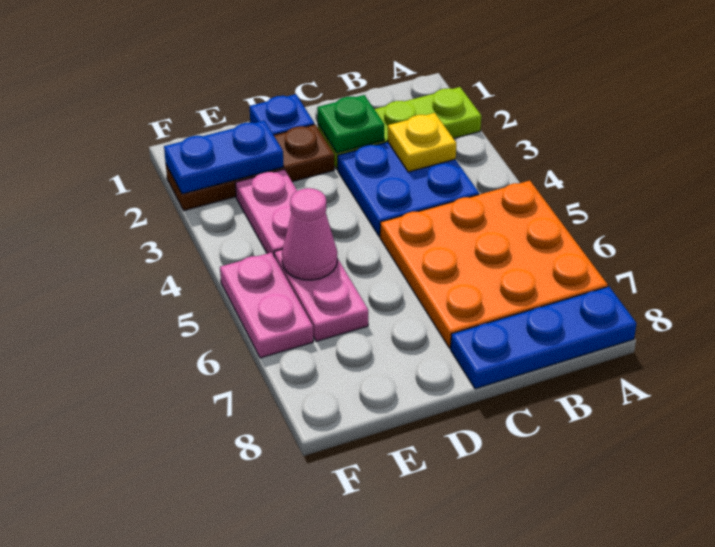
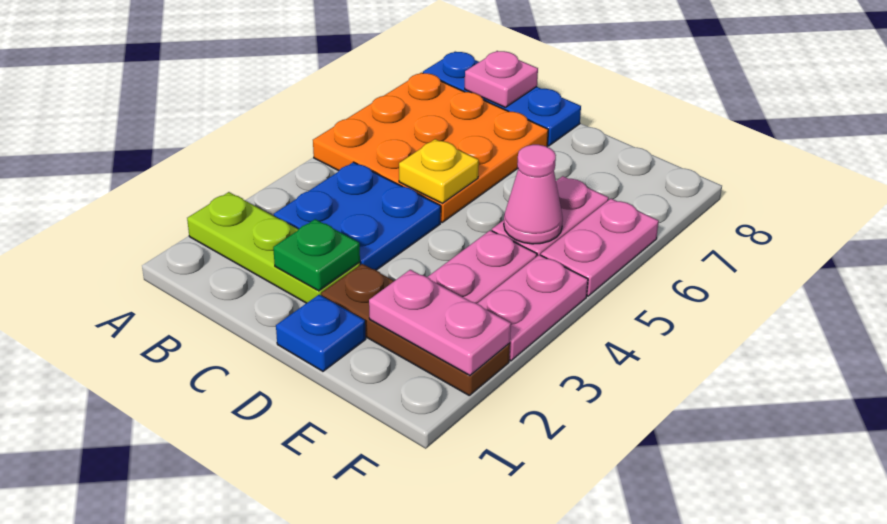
yellow plate B3 level 2 -> yellow plate C5 level 2
none -> pink plate B8 level 2
blue plate E2:F2 level 2 -> pink plate E2:F2 level 2
none -> pink plate F3:F4 level 1

